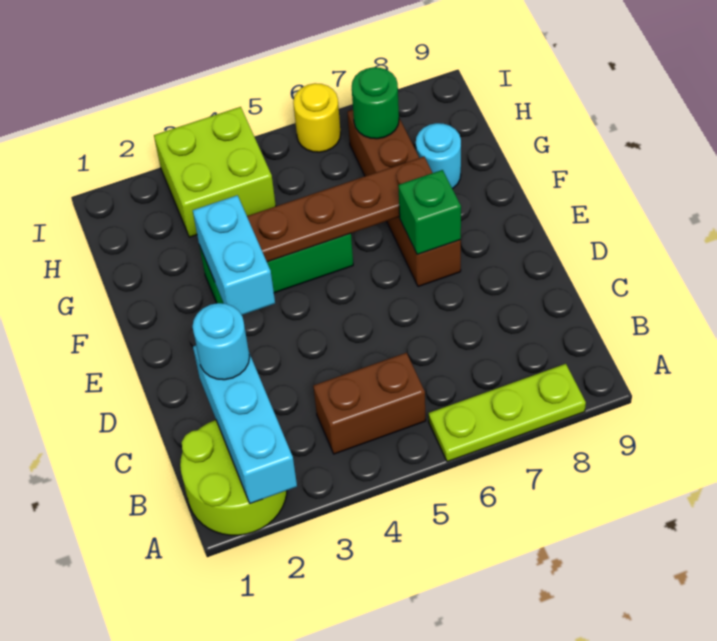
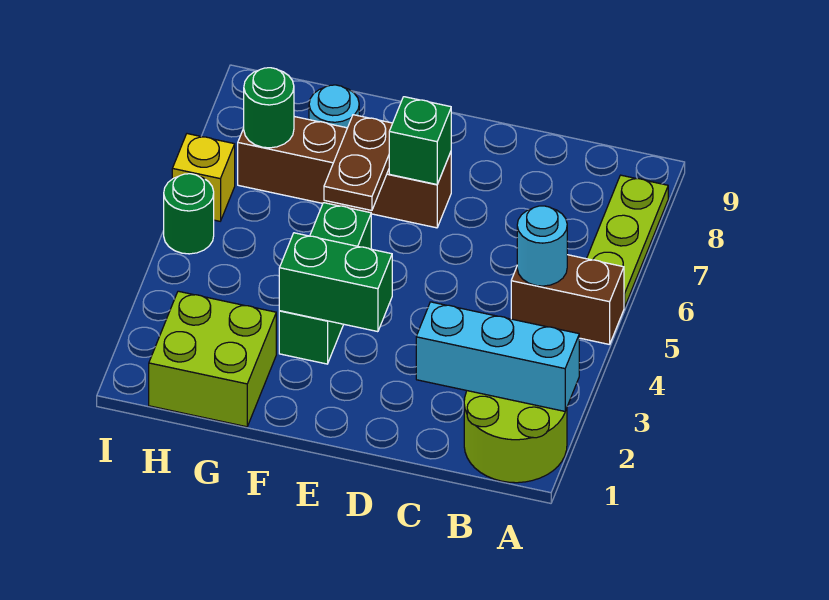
brown brick B4:B5 level 1 -> brown brick A5:B5 level 1
cyan round brick C2 level 3 -> cyan round brick B5 level 2
cyan brick E3:F3 level 2 -> green brick E3:F3 level 2
brown plate F4:F7 level 2 -> brown plate F6:F7 level 2
lime brick H3:I4 level 1 -> lime brick G1:H2 level 1
none -> green round brick I5 level 1
yellow round brick I6 level 1 -> yellow brick I6 level 1

